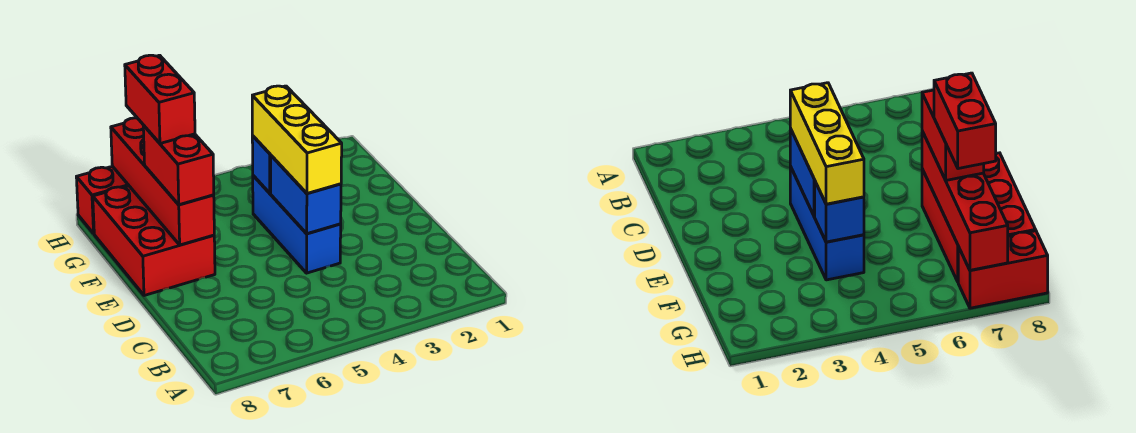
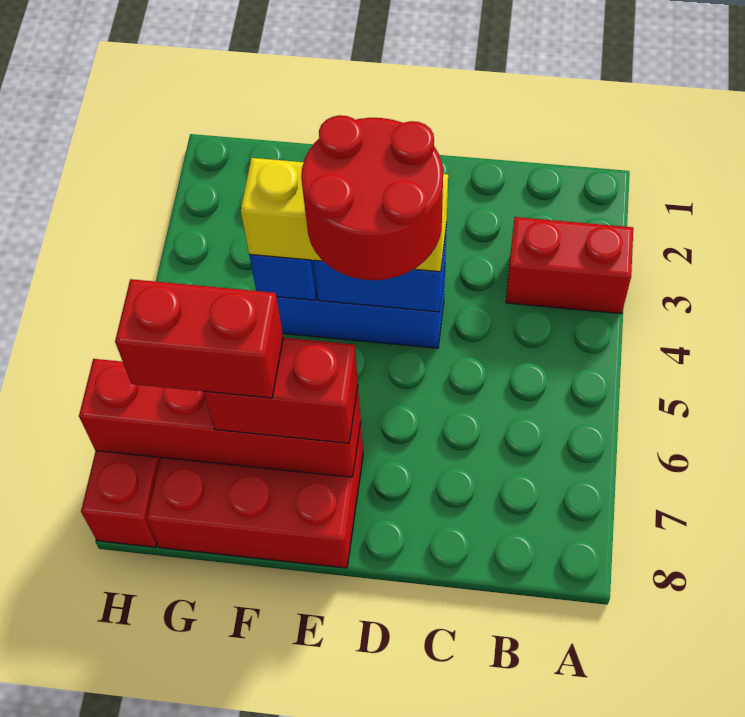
none -> red brick A3:B3 level 1
none -> red round brick D4:E5 level 4

